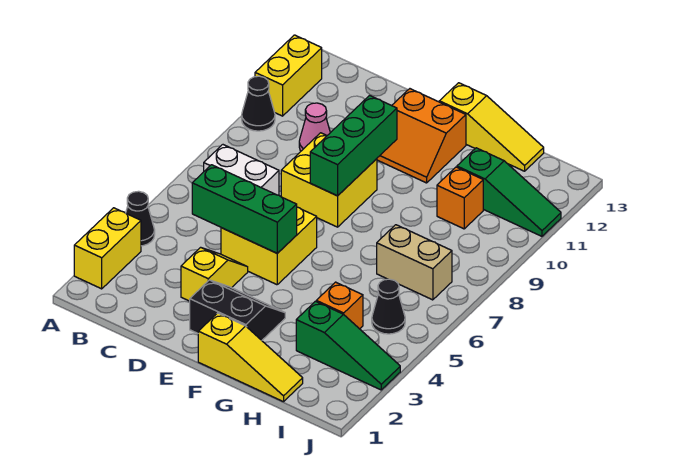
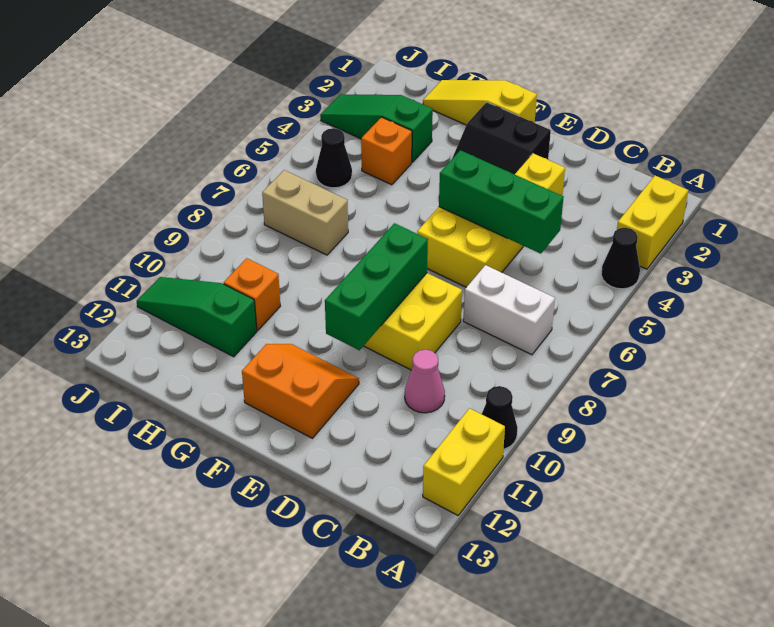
yellow slope F13:H13 level 1 top F -> none

